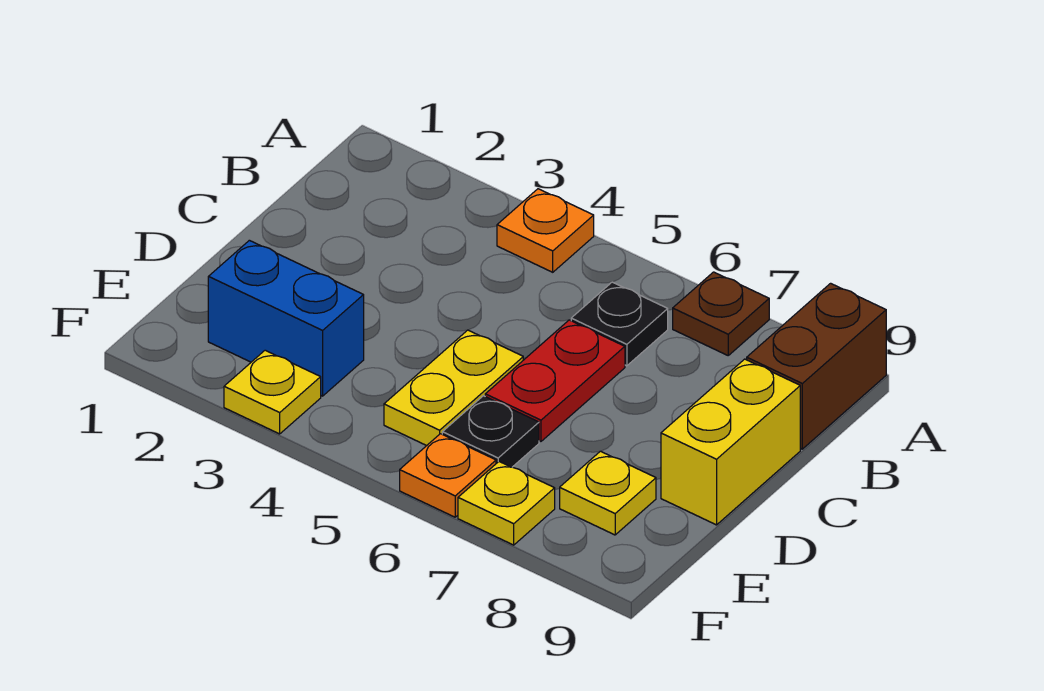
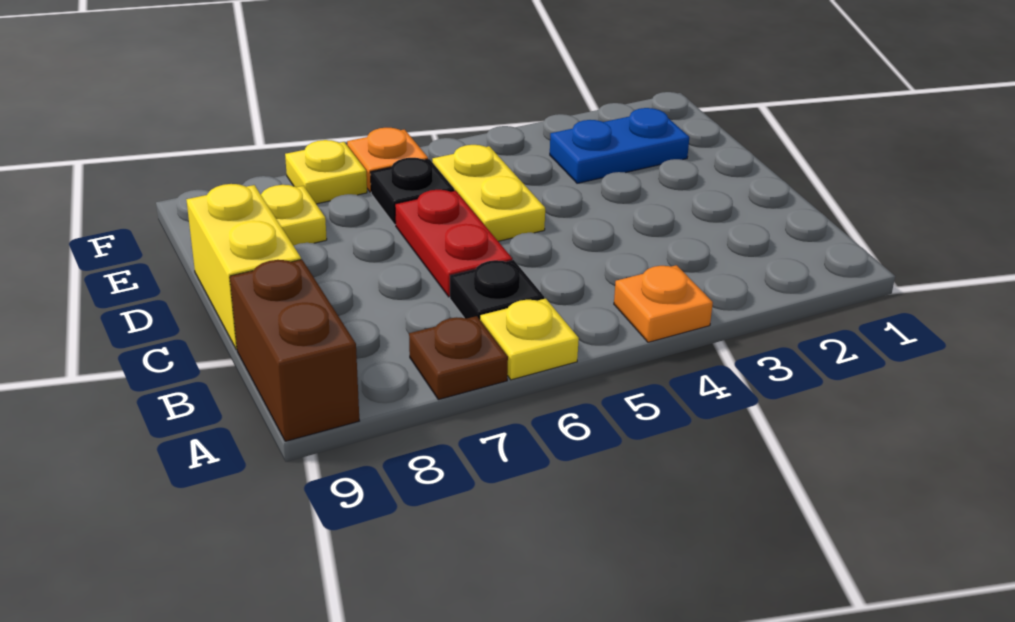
blue brick E2:E3 level 1 -> blue plate E2:E3 level 1
yellow plate F3 level 1 -> yellow plate A6 level 1

